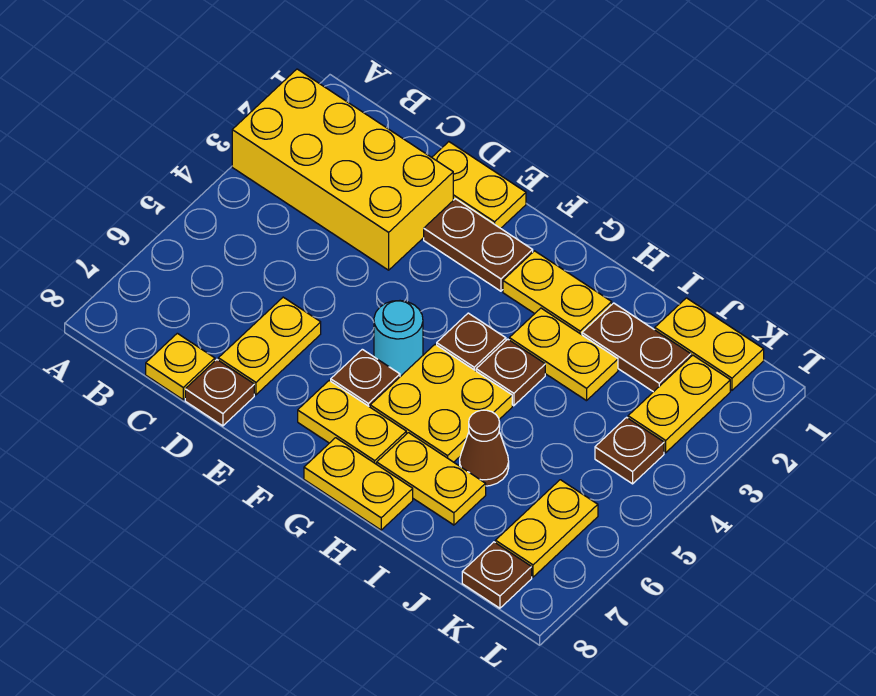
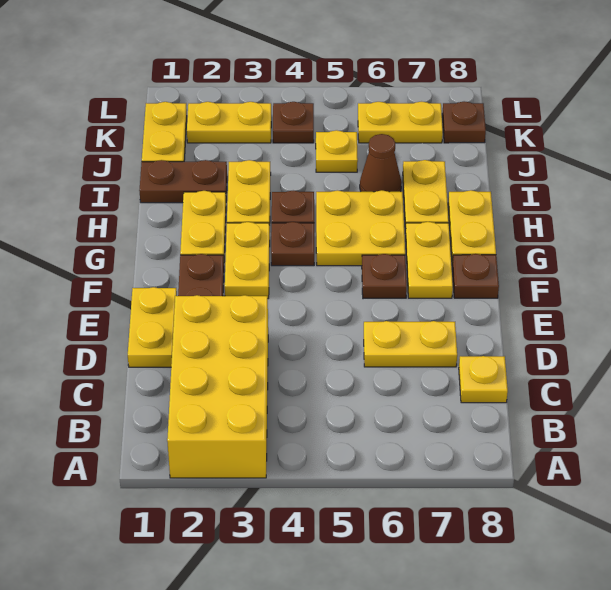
brown plate D8 level 1 -> brown plate F8 level 1
none -> yellow plate F3:G3 level 1
cyan round brick F5 level 1 -> none
brown plate I2:J2 level 1 -> brown plate I1:I2 level 1
none -> yellow plate J5 level 1

